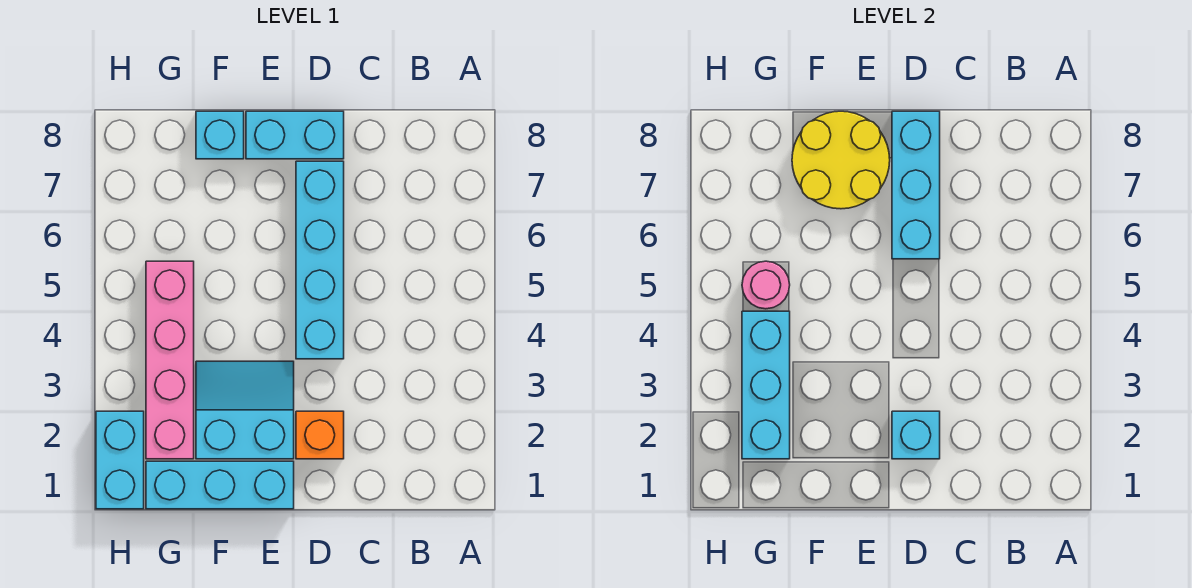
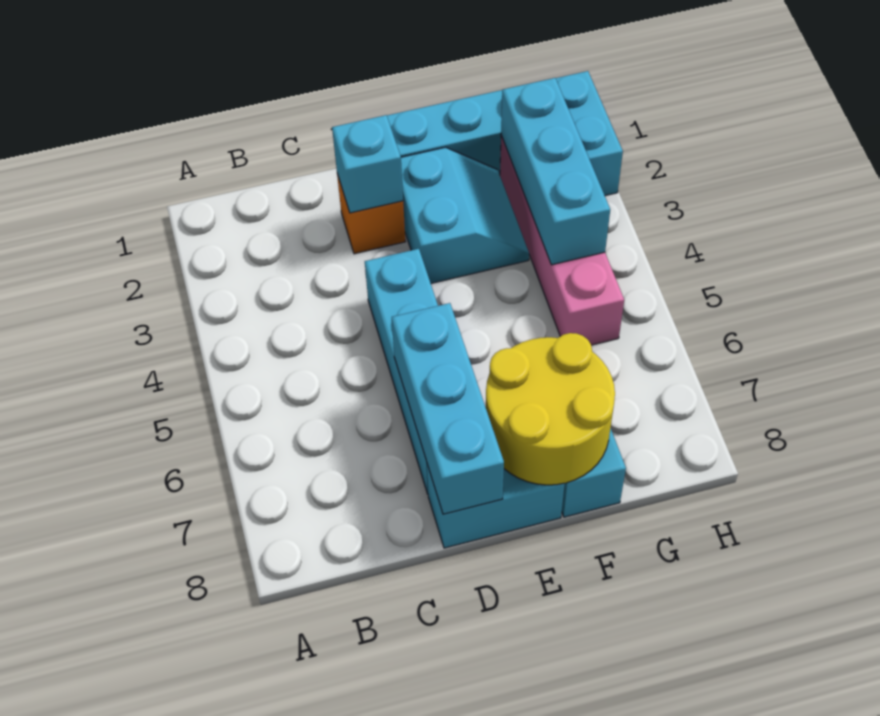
cyan slope E2:F3 level 1 top 2 -> cyan slope E2:F3 level 1 top E
pink round brick G5 level 2 -> none

